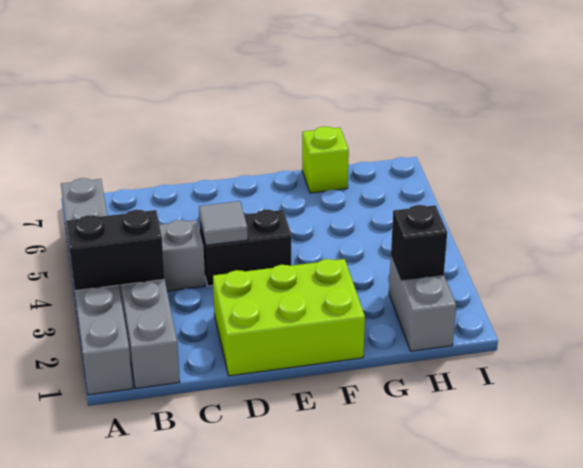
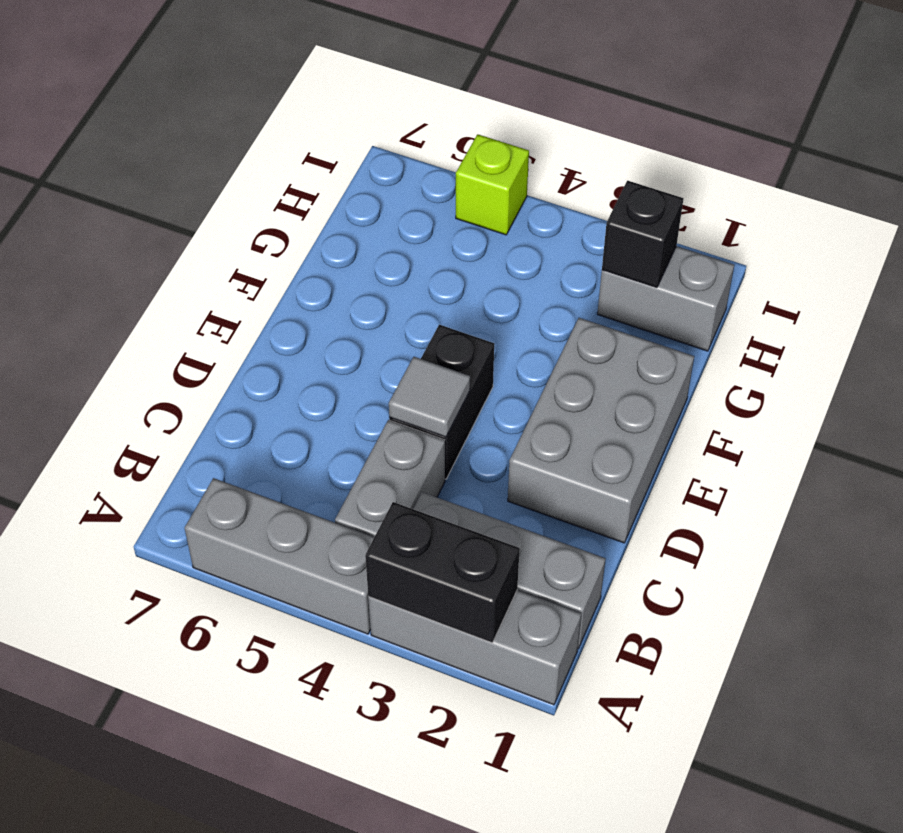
black brick A3:B3 level 2 -> black brick A2:A3 level 2
lime brick D1:F2 level 1 -> grey brick D1:F2 level 1
lime brick G7 level 1 -> lime brick I5 level 1

